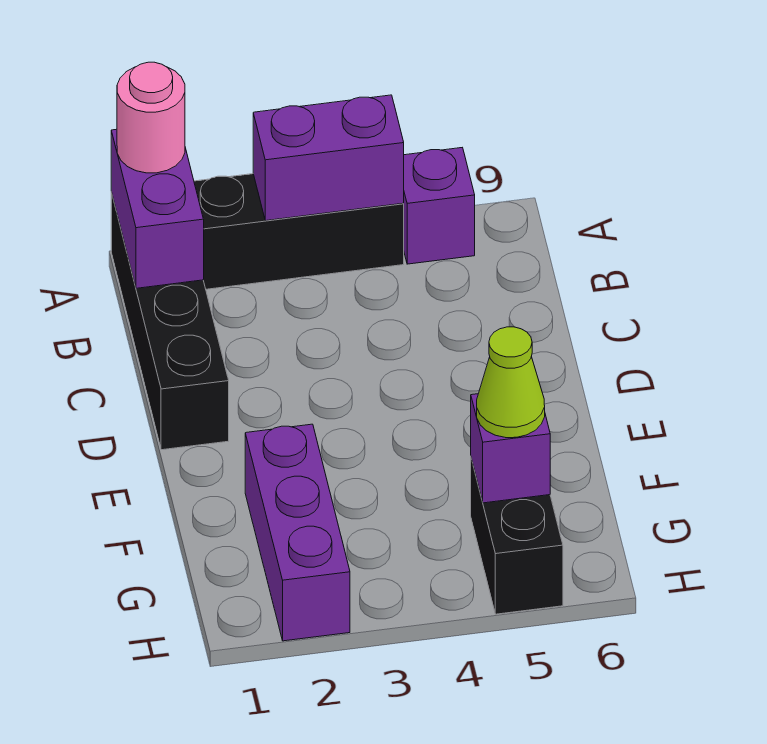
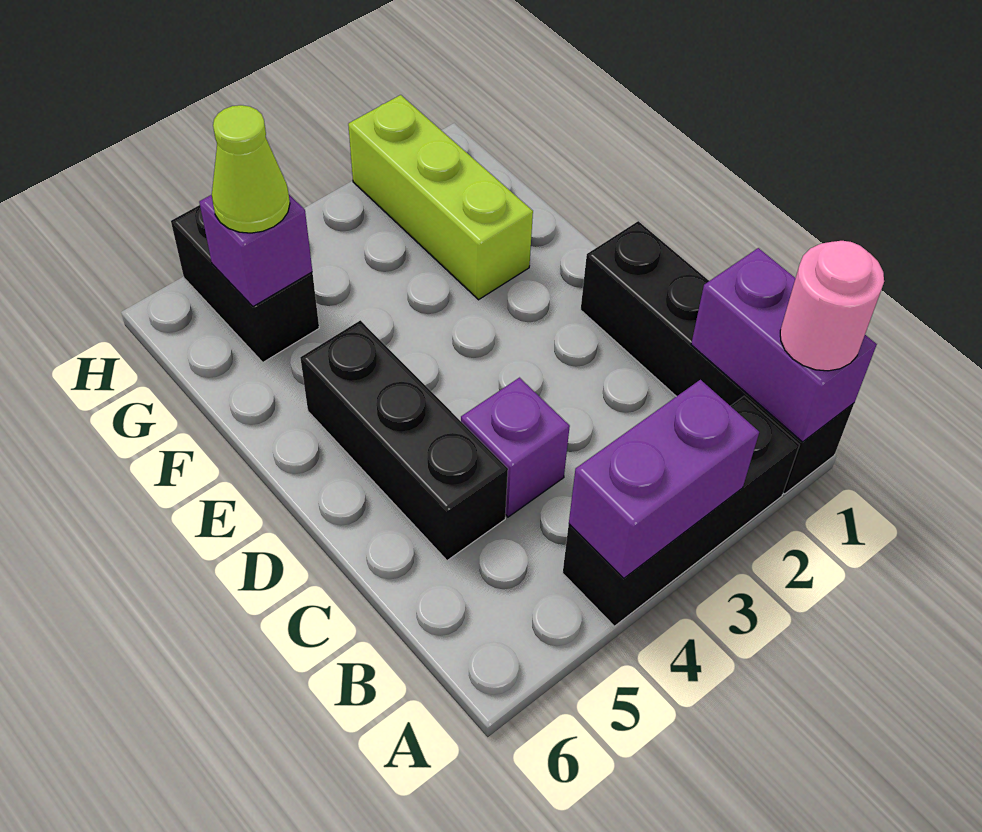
purple brick A5 level 1 -> purple brick C4 level 1
none -> black brick C5:E5 level 1
purple brick F2:H2 level 1 -> lime brick F2:H2 level 1

